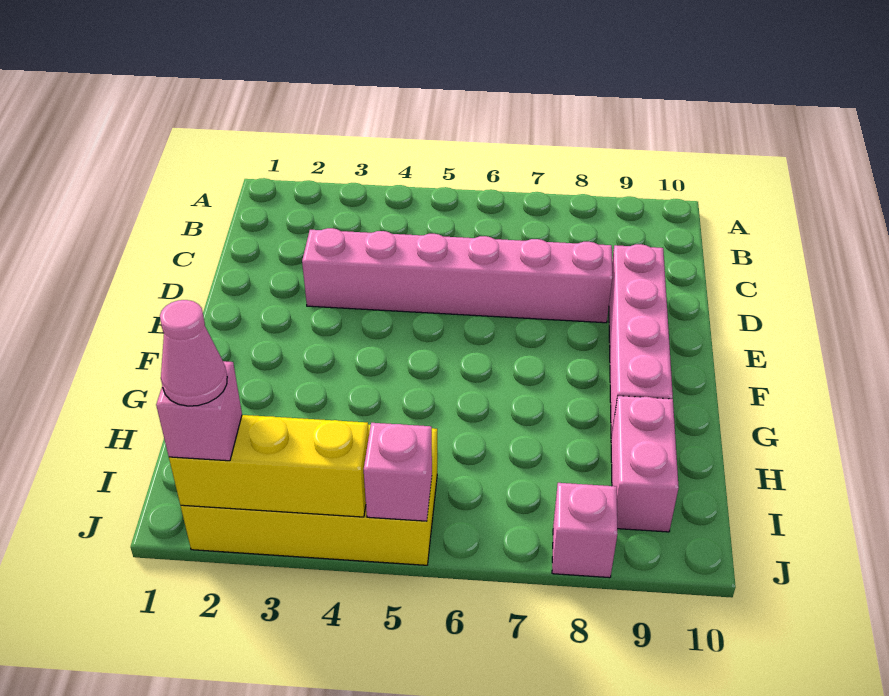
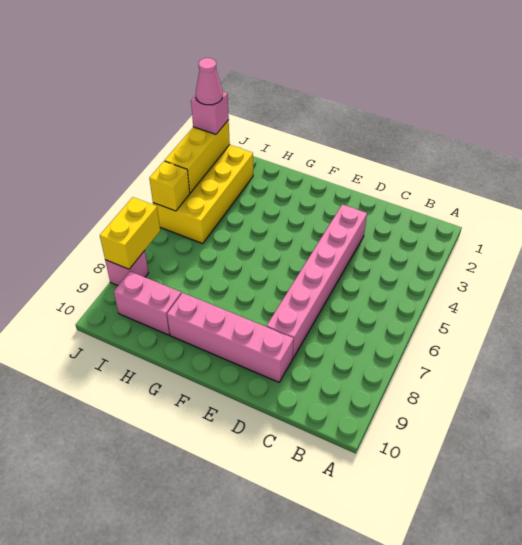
pink brick J5 level 2 -> yellow brick J5 level 2
none -> yellow brick J7:J8 level 2

